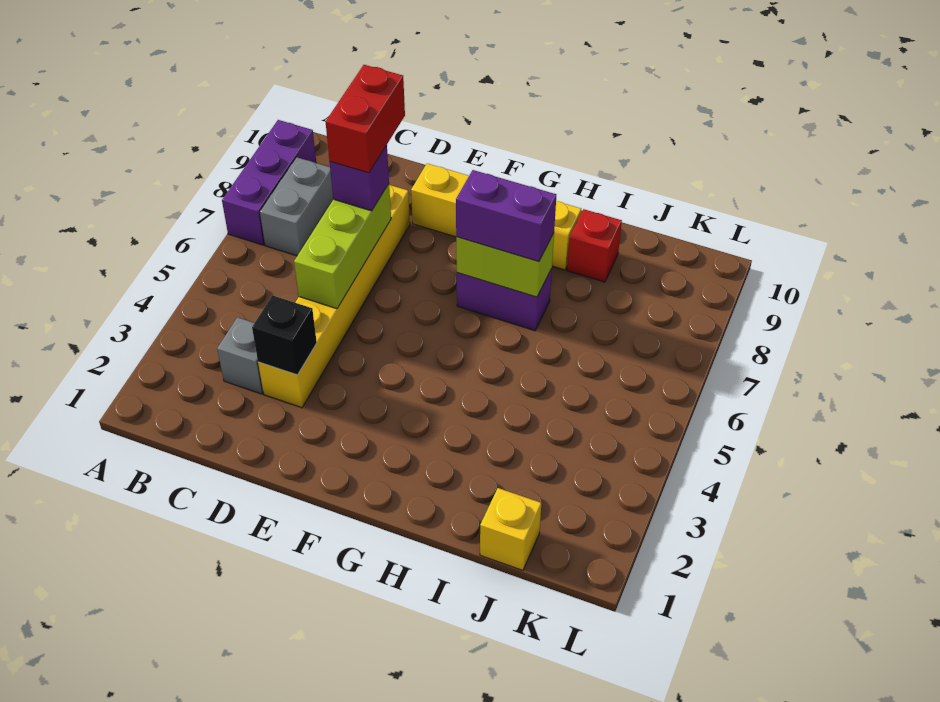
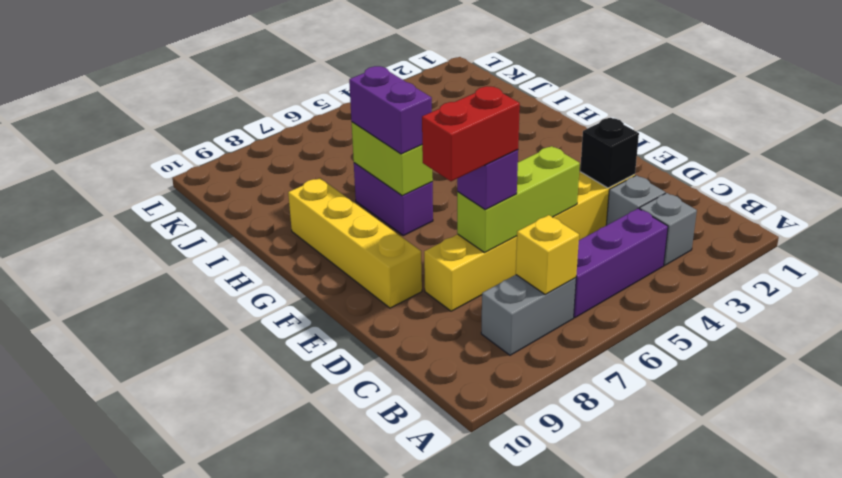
purple brick A7:A9 level 1 -> purple brick B4:B6 level 1
none -> grey brick B3 level 1
red brick I9 level 1 -> none
yellow brick J1 level 1 -> yellow brick B7 level 2

